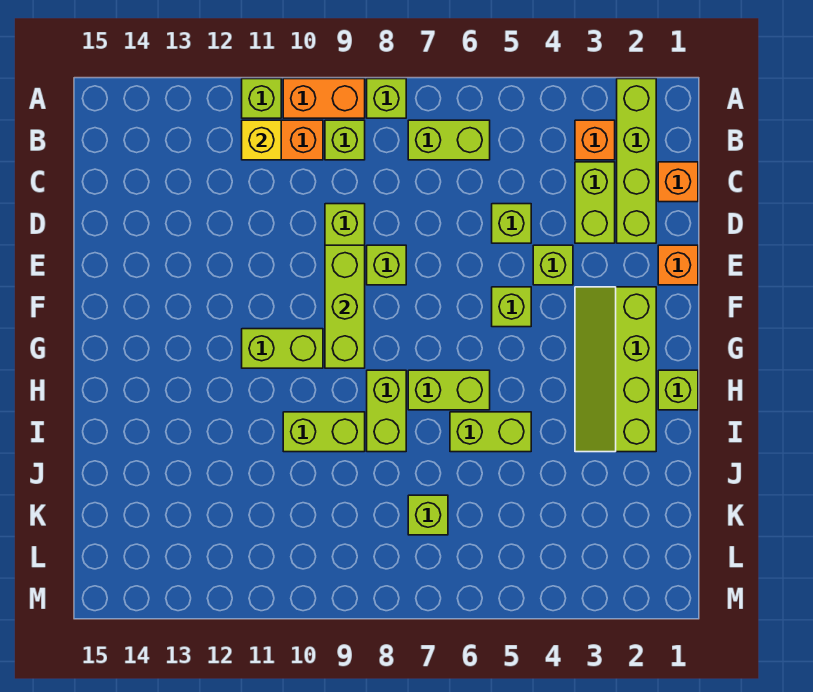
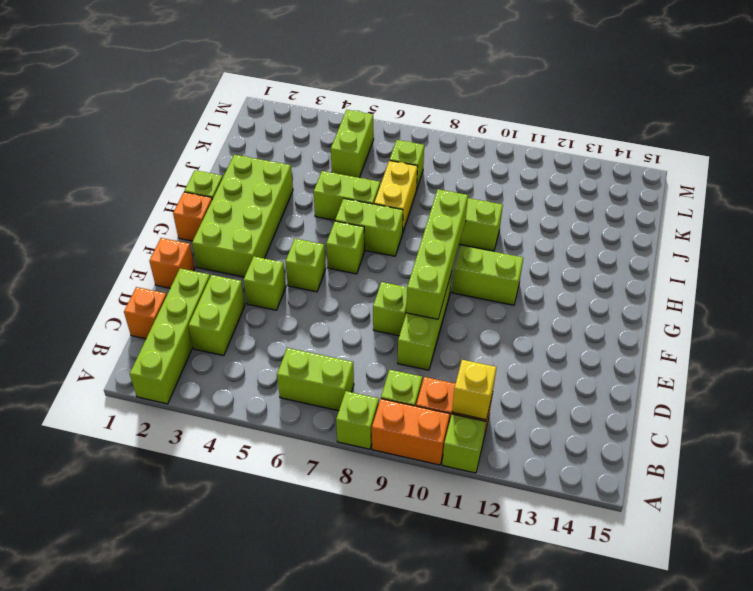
orange brick B3 level 1 -> orange brick G1 level 1
lime brick D5 level 1 -> lime brick G6 level 1
lime brick E9:G9 level 2 -> lime brick E9:H9 level 2
lime slope F2:I3 level 1 top 2 -> lime brick F2:I3 level 1
lime brick H8:I8 level 1 -> lime brick K5:L5 level 1
none -> yellow brick I7:J7 level 1

